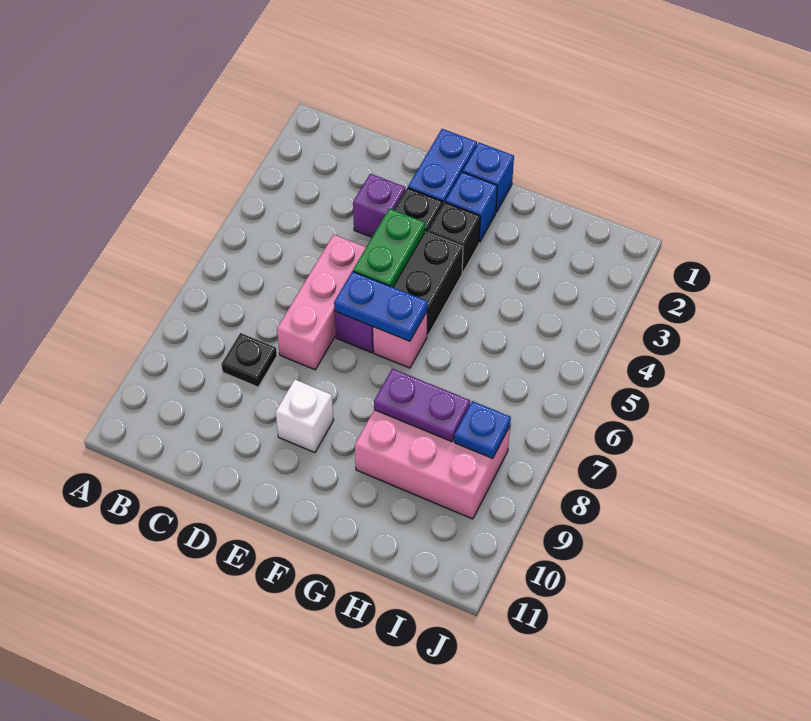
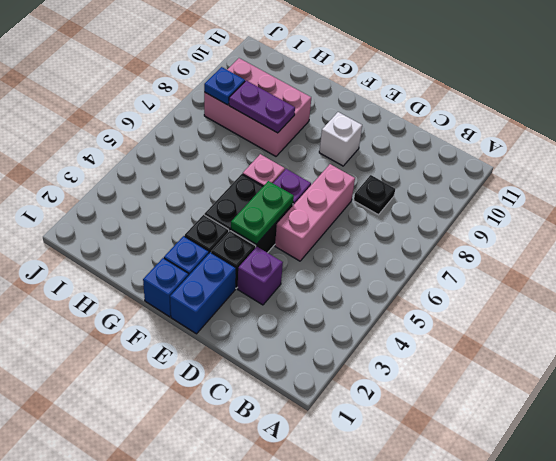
blue plate E6:F6 level 2 -> none

